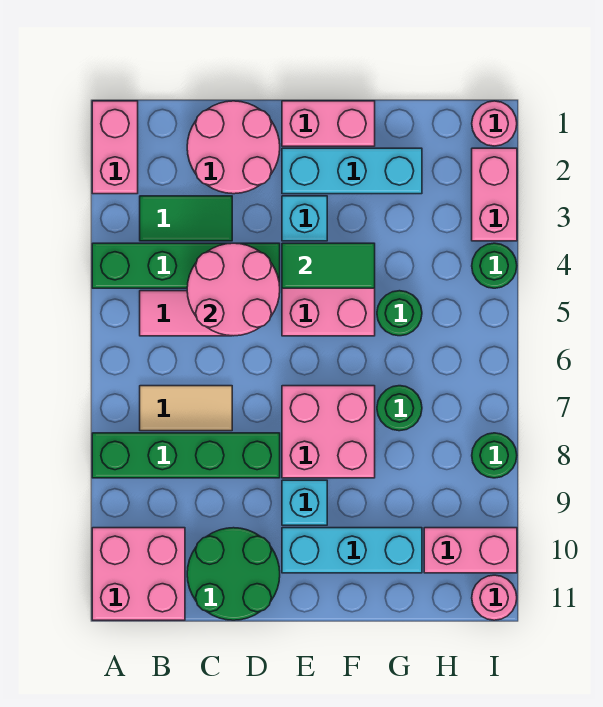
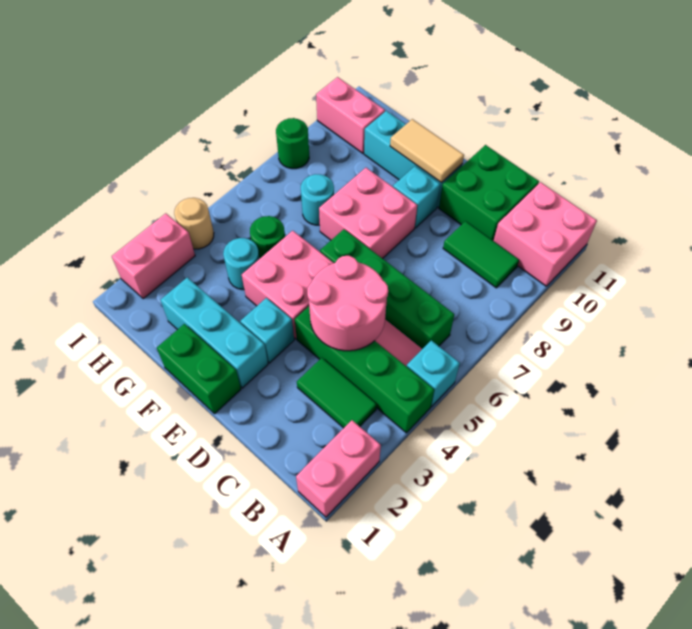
none -> cyan brick A5 level 1
green brick A8:D8 level 1 -> green brick B6:E6 level 1
tan tile B7:C7 level 1 -> tan tile E10:F10 level 2
pink round brick C1:D2 level 1 -> none
green round brick C10:D11 level 1 -> green brick C10:D11 level 1
pink brick E1:F1 level 1 -> green brick E1:F1 level 1
green tile E4:F4 level 2 -> green tile B9:C9 level 1
none -> cyan round brick G4 level 1
green round brick G7 level 1 -> cyan round brick G7 level 1
pink round brick I1 level 1 -> none
green round brick I4 level 1 -> tan round brick I4 level 1
pink round brick I11 level 1 -> none

